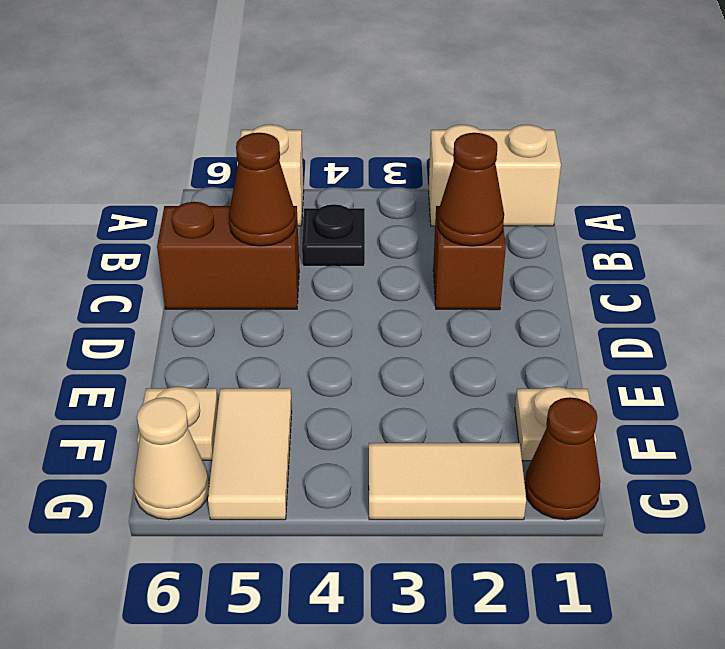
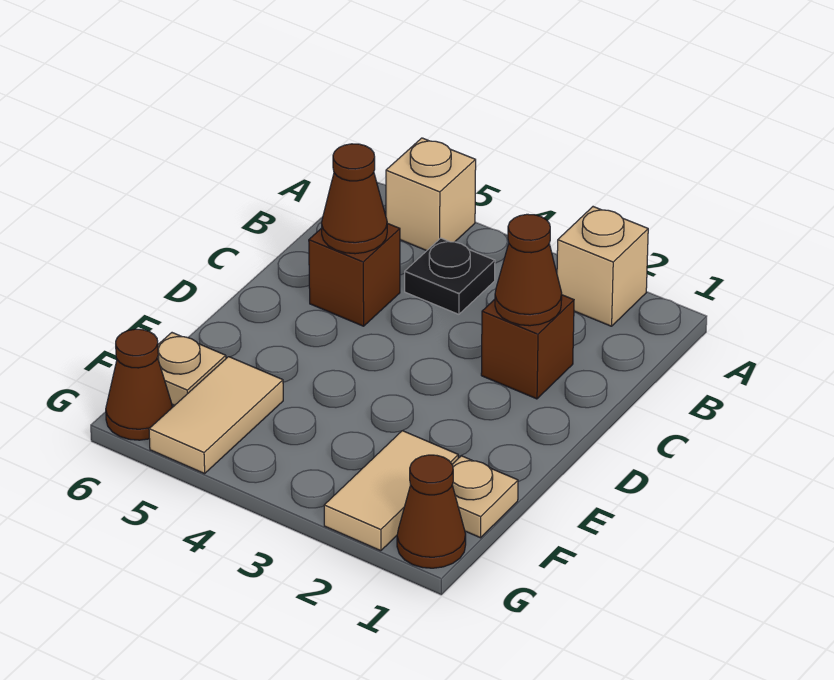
tan brick A1:A2 level 1 -> tan brick A2 level 1
brown brick C5:C6 level 1 -> brown brick C5 level 1
tan tile G2:G3 level 1 -> tan tile F2:G2 level 1
tan cone G6 level 1 -> brown cone G6 level 1

